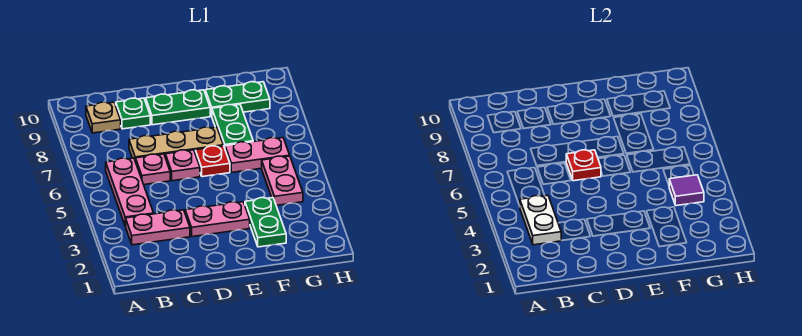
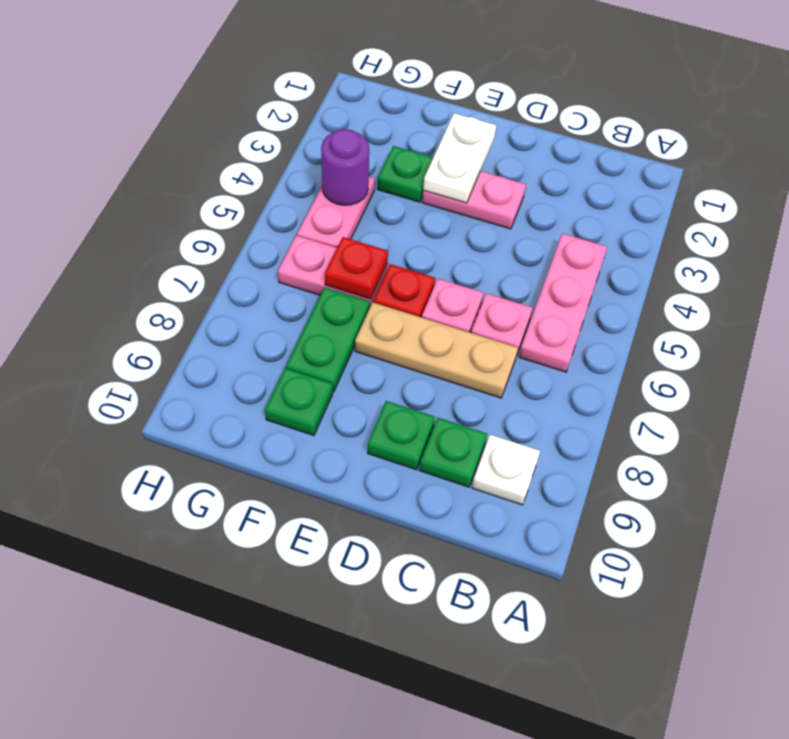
pink plate B3:C3 level 1 -> none
white plate B3:B4 level 2 -> white plate E2:E3 level 2
tan plate B9 level 1 -> white plate B9 level 1
red plate D6 level 2 -> red plate F6 level 2
green plate D9:E9 level 1 -> green plate D9 level 1
green plate F2:F3 level 1 -> green plate F3 level 1
green plate F9:G9 level 1 -> green plate F9 level 1
purple tile G4 level 2 -> purple round brick G4 level 2

